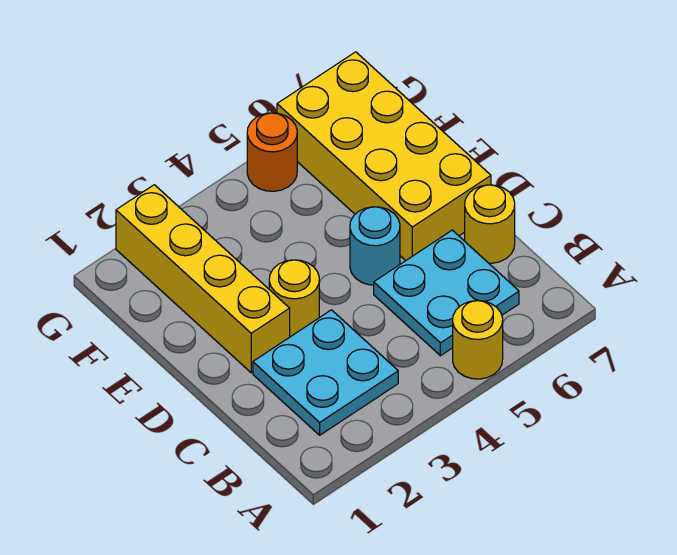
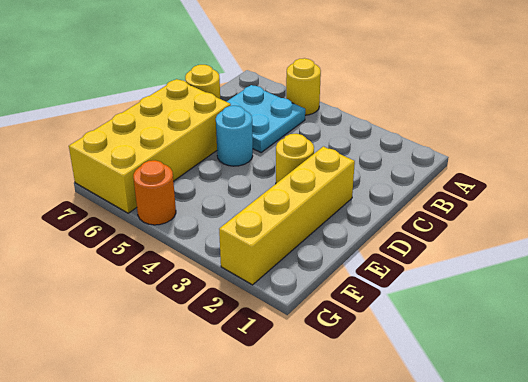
cyan plate B2:C3 level 1 -> none

